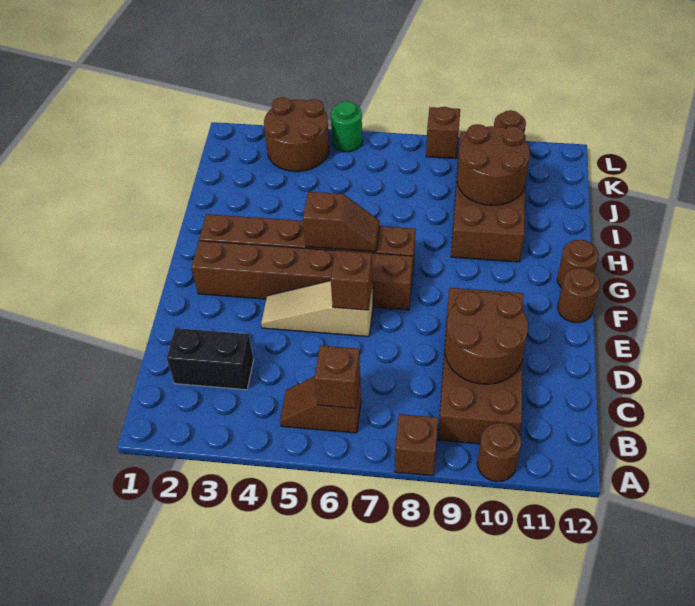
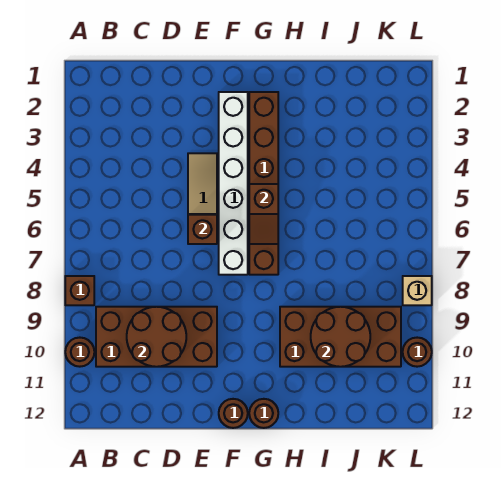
brown slope B5:B6 level 1 top 6 -> none
brown brick B6 level 2 -> none
black brick C2:C3 level 1 -> none
brown brick F2:F7 level 1 -> white brick F2:F7 level 1
brown round brick K3:L4 level 1 -> none
green round brick L5 level 1 -> none
brown brick L8 level 1 -> tan brick L8 level 1

